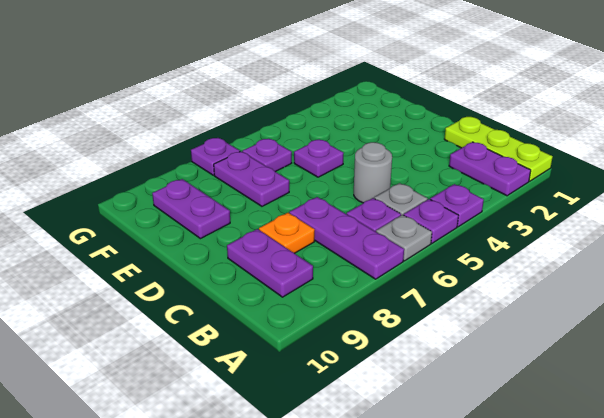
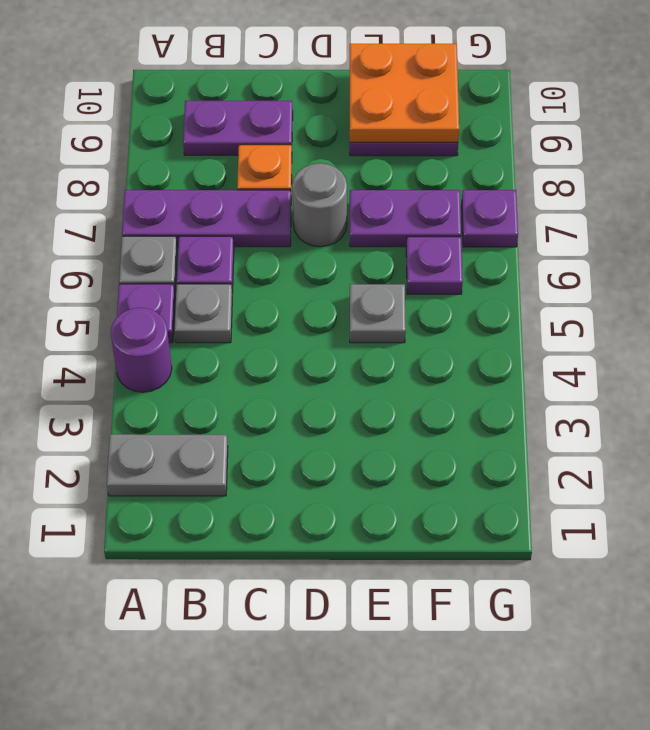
lime plate A1:C1 level 1 -> none
purple plate A2:B2 level 1 -> grey plate A2:B2 level 1
purple plate A4 level 1 -> purple round brick A4 level 1
grey round brick C5 level 1 -> grey round brick D7 level 1
purple plate E5 level 1 -> grey plate E5 level 1
none -> orange plate E9:F10 level 2

